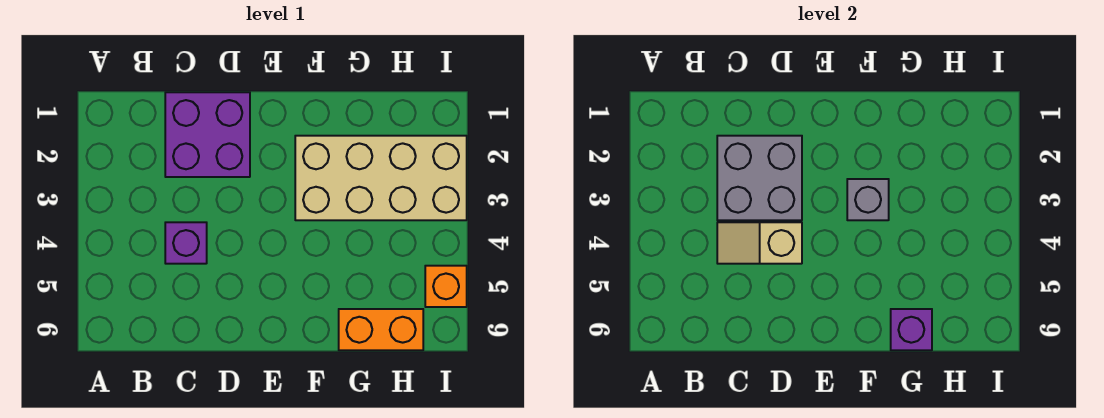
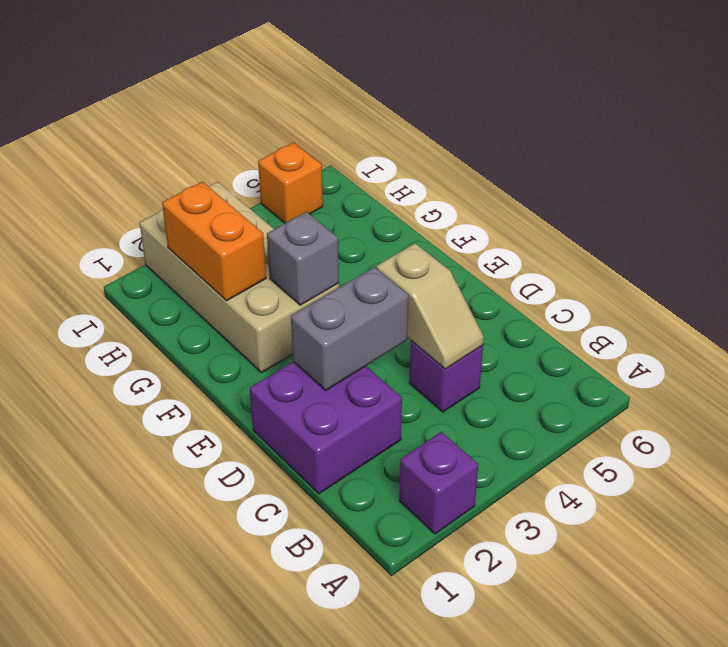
grey brick C2:D3 level 2 -> grey brick D2:D3 level 2
orange brick G6:H6 level 1 -> orange brick G2:H2 level 2
purple brick G6 level 2 -> purple brick A2 level 1

